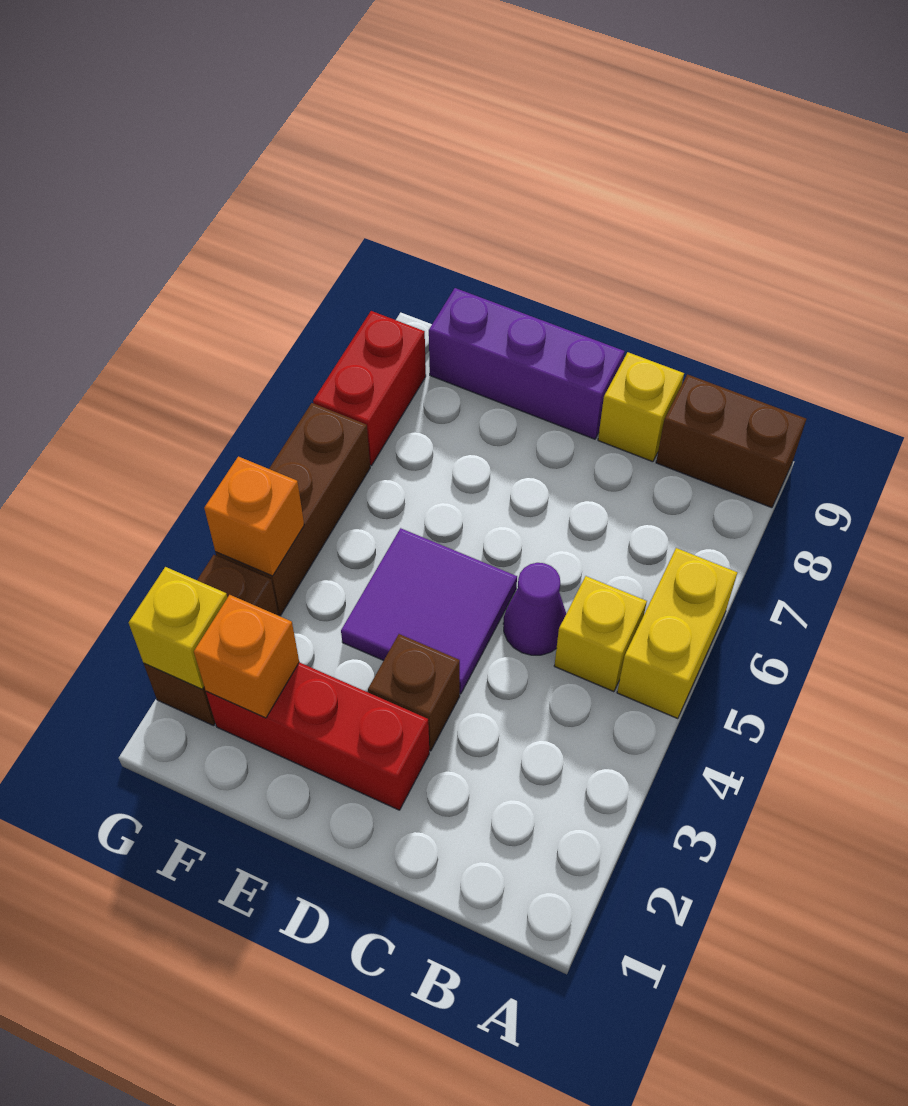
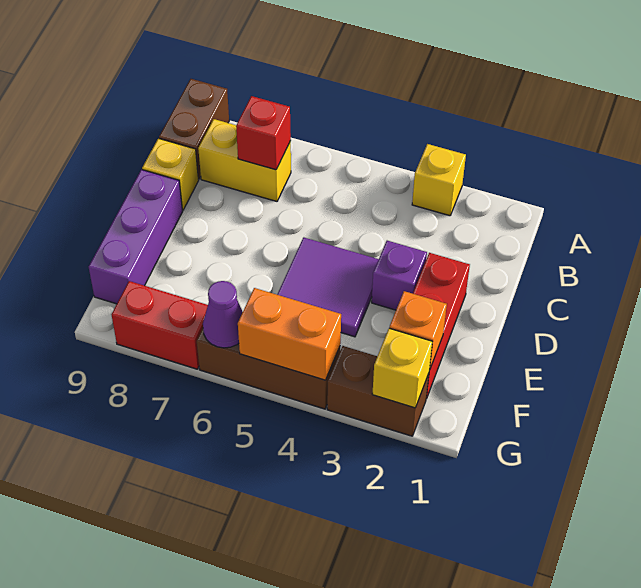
yellow brick A5:A6 level 1 -> yellow brick B7:B8 level 1
yellow brick B5 level 1 -> yellow brick A3 level 1
none -> red brick B7 level 2
purple cone C5 level 1 -> purple cone G6 level 2
brown brick D3 level 1 -> purple brick D3 level 1
orange brick G4 level 2 -> orange brick G4:G5 level 2

